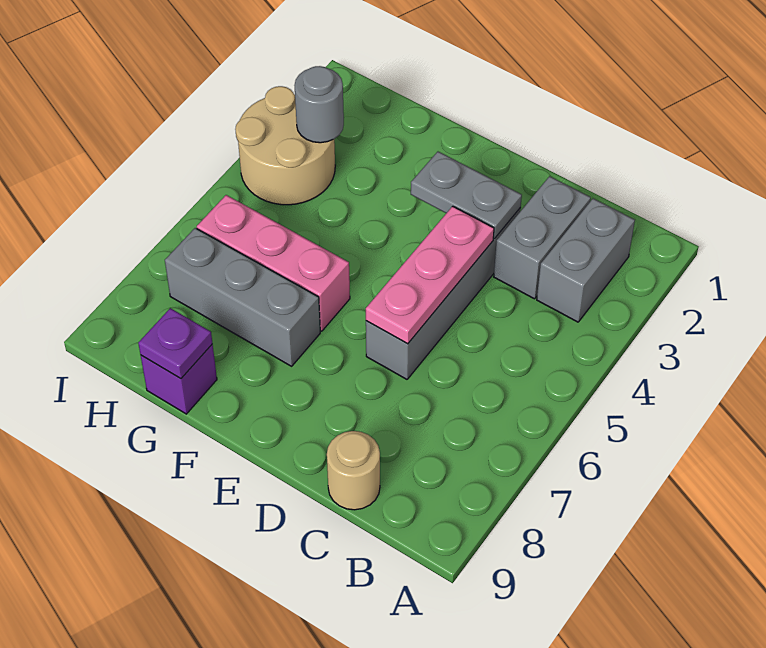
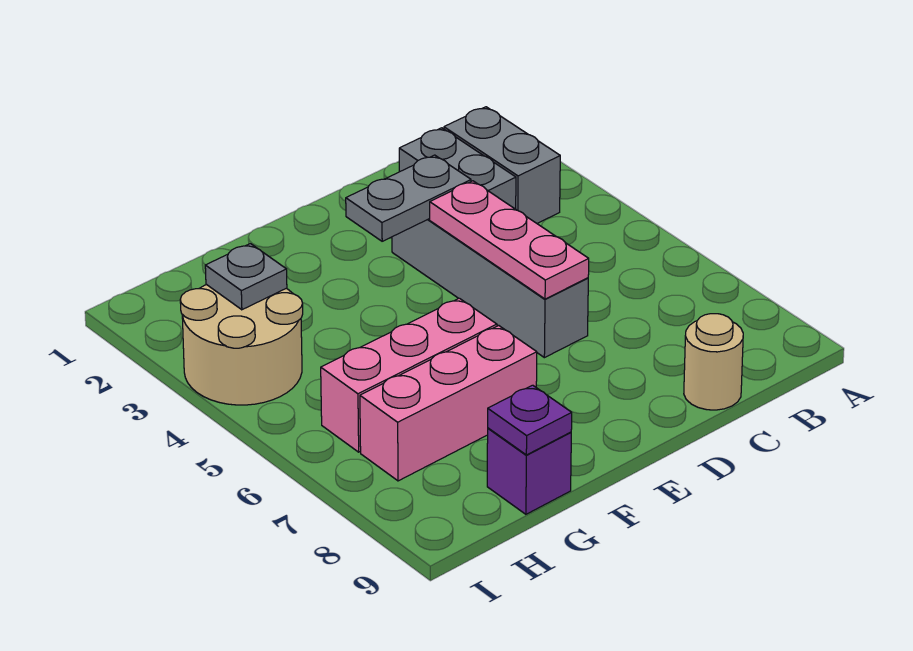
grey brick F7:H7 level 1 -> pink brick F7:H7 level 1
grey round brick H3 level 2 -> grey plate H3 level 2

